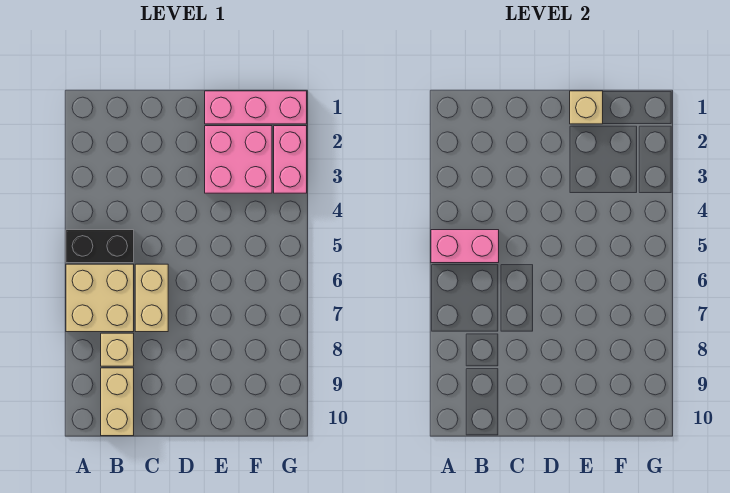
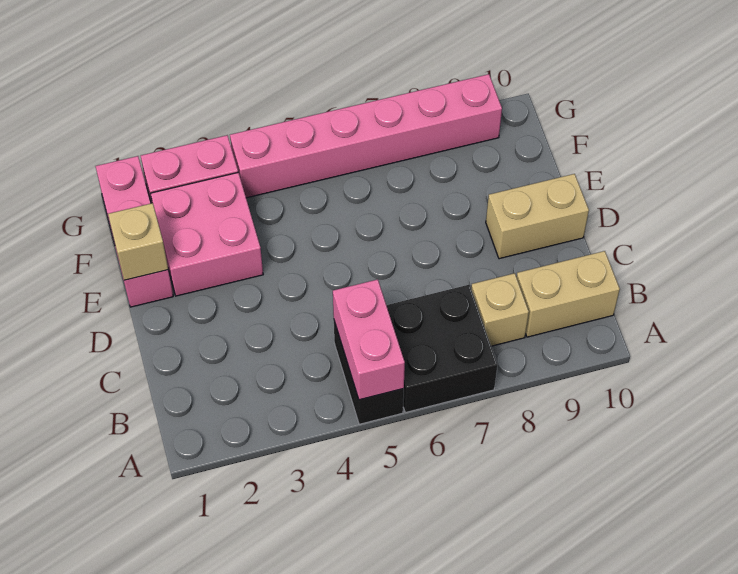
tan brick A6:B7 level 1 -> black brick A6:B7 level 1
tan brick C6:C7 level 1 -> tan brick D9:D10 level 1
none -> pink brick G4:G9 level 1

